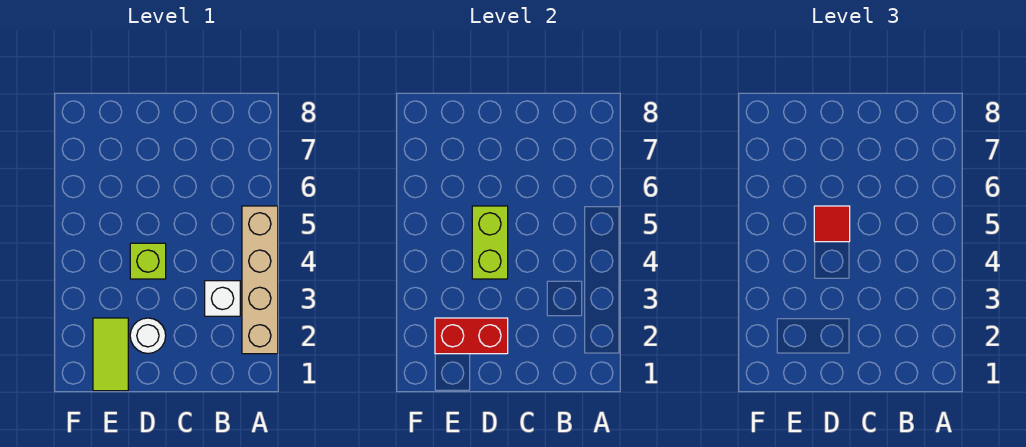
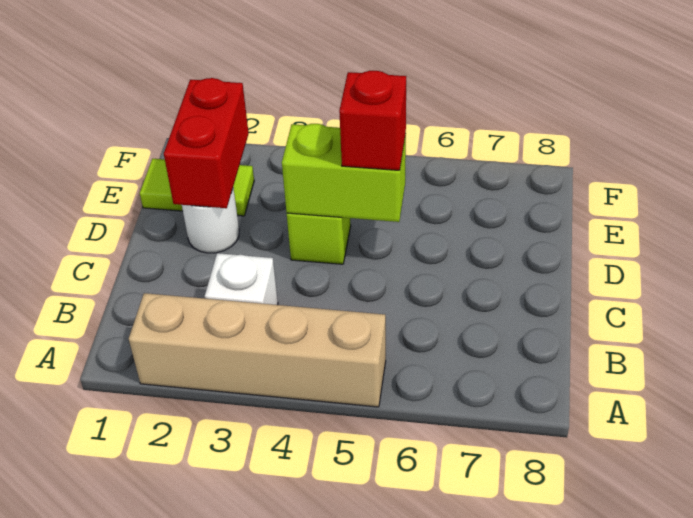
red tile D5 level 3 -> red brick D5 level 3

